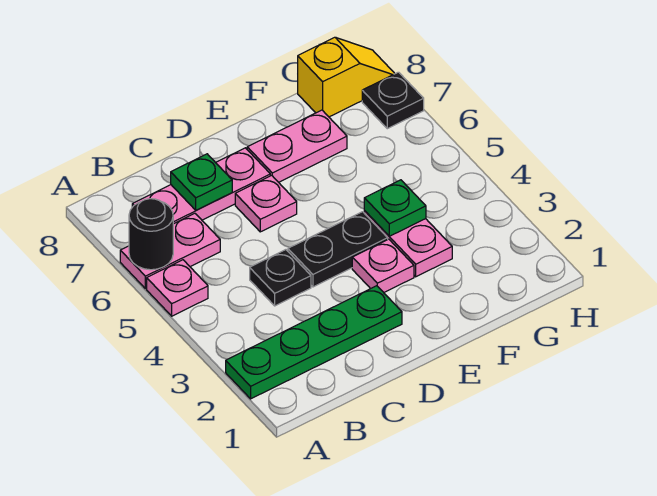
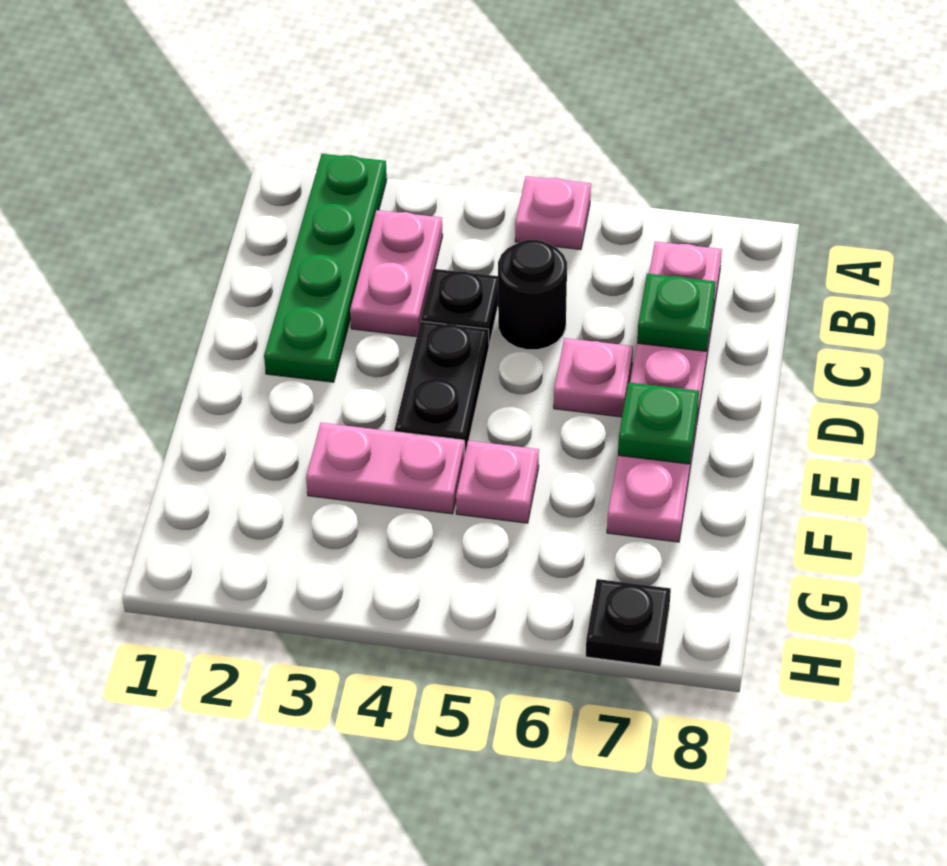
pink plate A6:B6 level 1 -> pink plate B3:C3 level 1
black round brick A6 level 2 -> black round brick C5 level 1
pink plate E3 level 1 -> pink plate F5 level 1
green plate F4 level 2 -> green plate E7 level 2
yellow slope G8:H8 level 1 top G -> none

